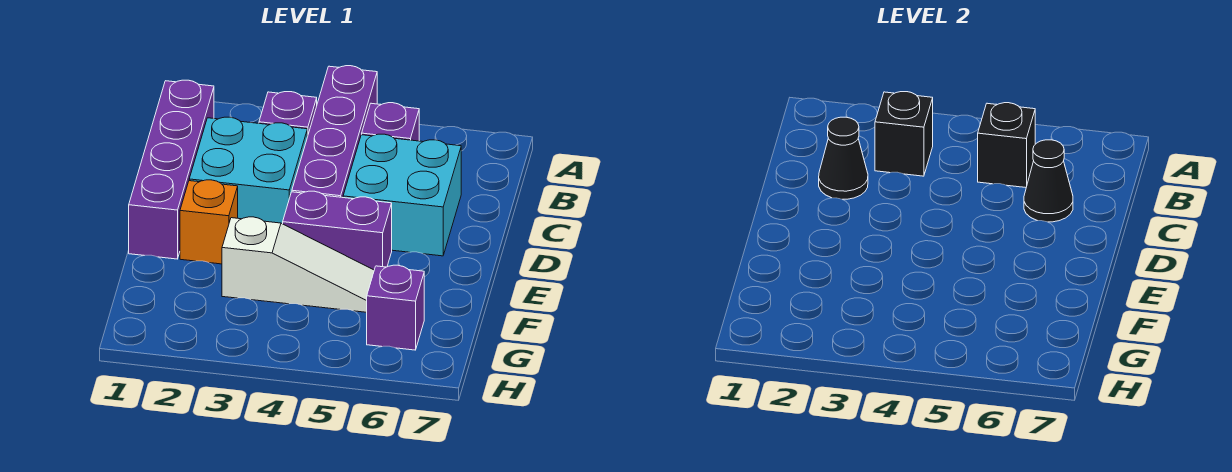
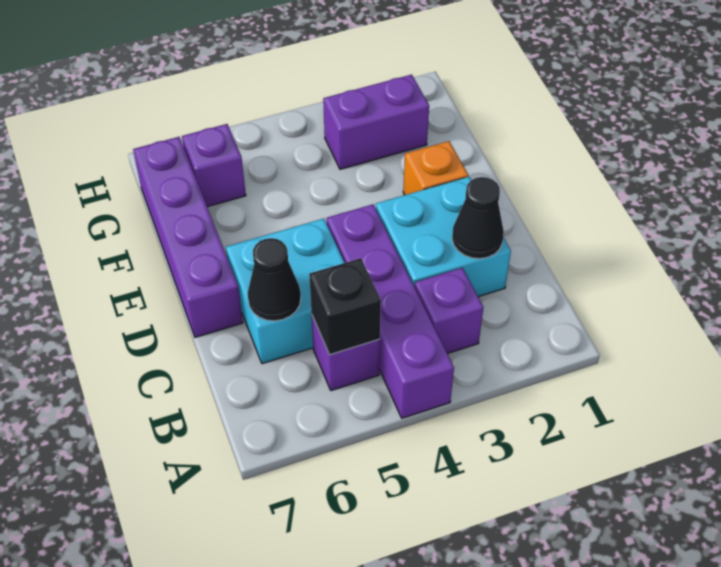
purple brick B1:E1 level 1 -> purple brick D7:G7 level 1
black brick B3 level 2 -> none
purple brick E4:E5 level 1 -> purple brick G2:G3 level 1
white slope F3:F5 level 1 top 3 -> none

